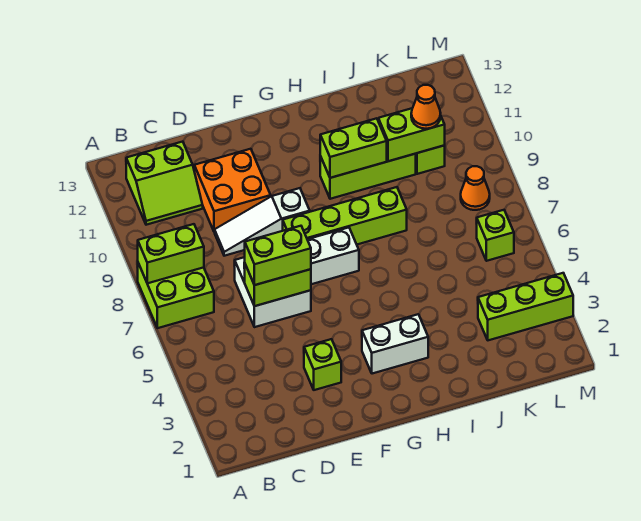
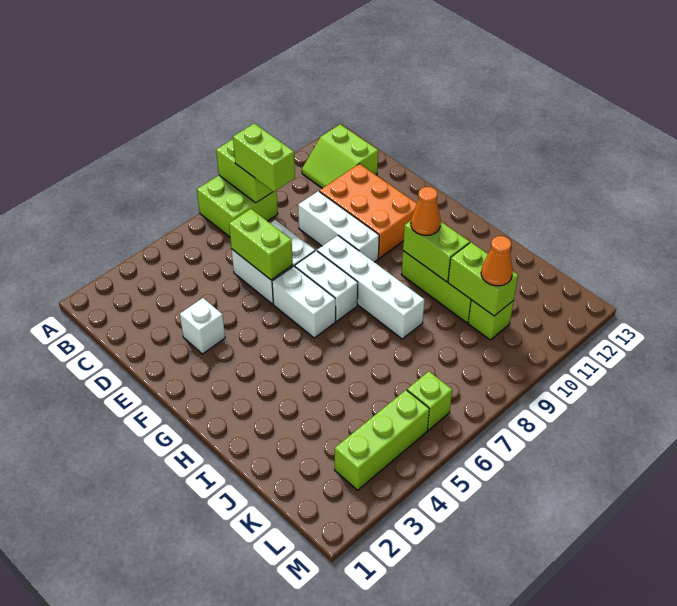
lime brick D6:E6 level 3 -> lime brick B8:C8 level 3
white slope D9:F9 level 1 top F -> white brick D9:F9 level 1
orange brick D10:E11 level 1 -> orange brick D10:F11 level 1
lime brick E3 level 1 -> white brick E3 level 1
lime brick F8:I8 level 1 -> white brick F8:I8 level 1
white brick G3:H3 level 1 -> white brick F6:G6 level 1
lime brick K3:M3 level 1 -> lime brick L3:L5 level 1
orange cone L8 level 1 -> orange cone H10 level 3

